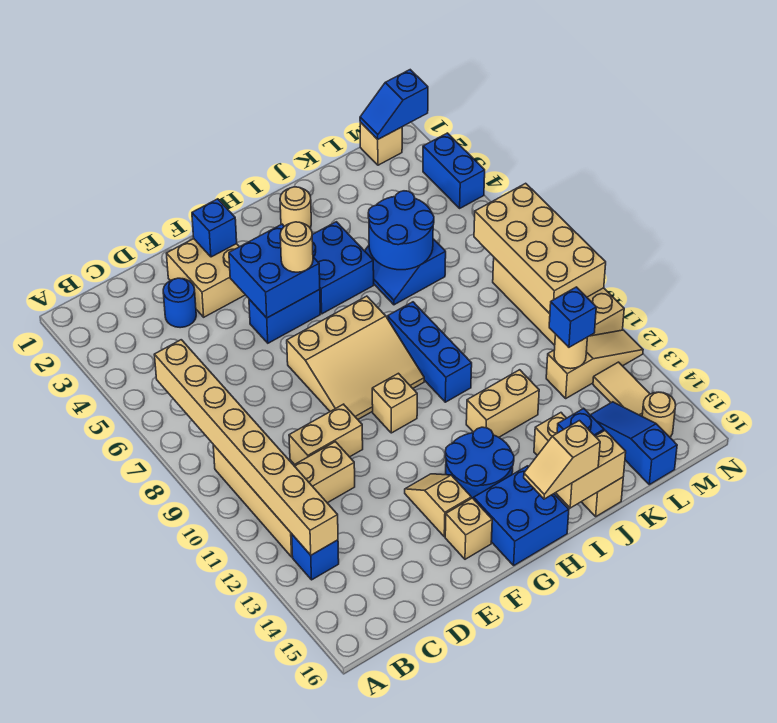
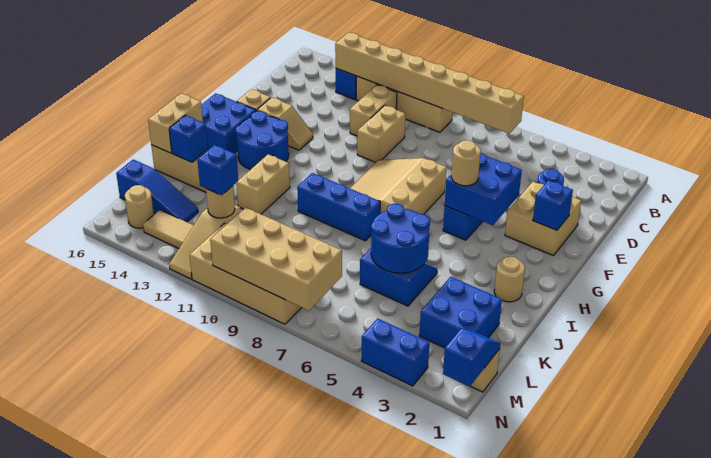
tan brick G10 level 1 -> none
blue brick H4:I5 level 1 -> blue brick K2:L3 level 1
tan slope H16:I16 level 3 top I -> none

